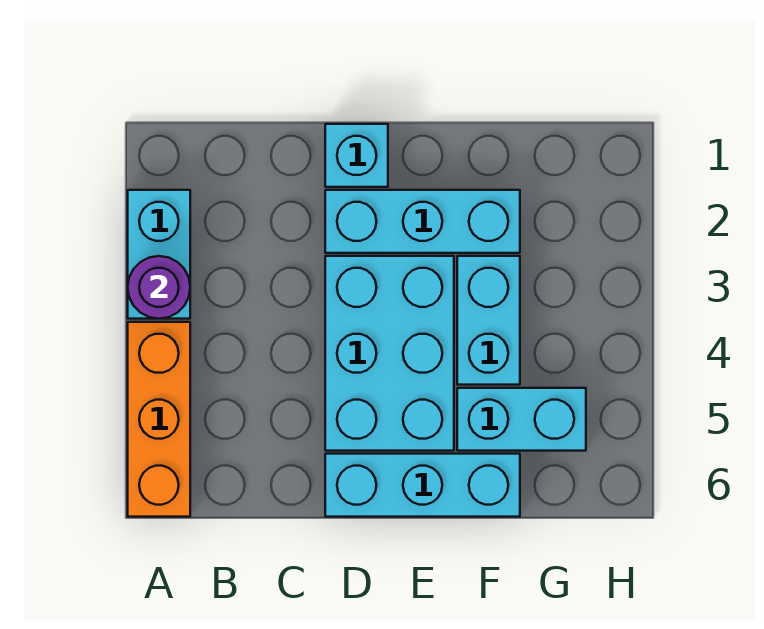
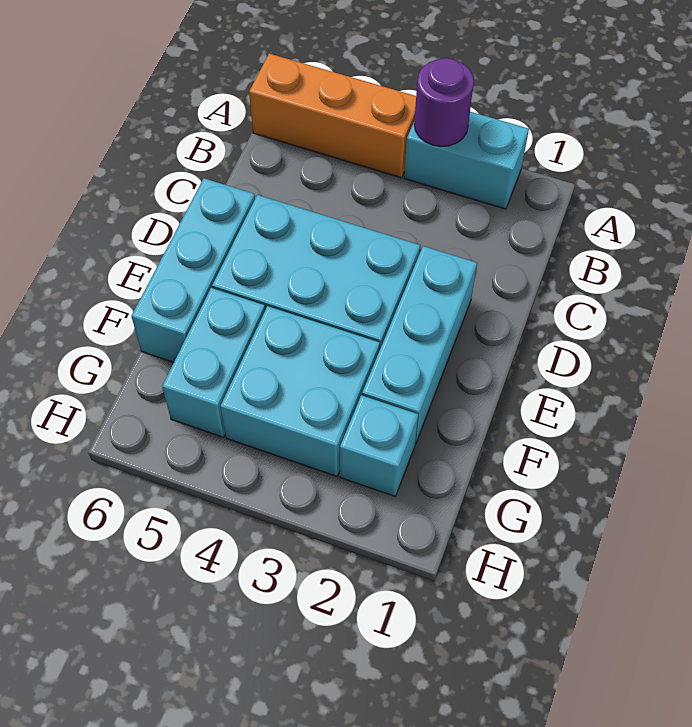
cyan brick D1 level 1 -> cyan brick G2 level 1
cyan brick F3:F4 level 1 -> cyan brick F3:G4 level 1

